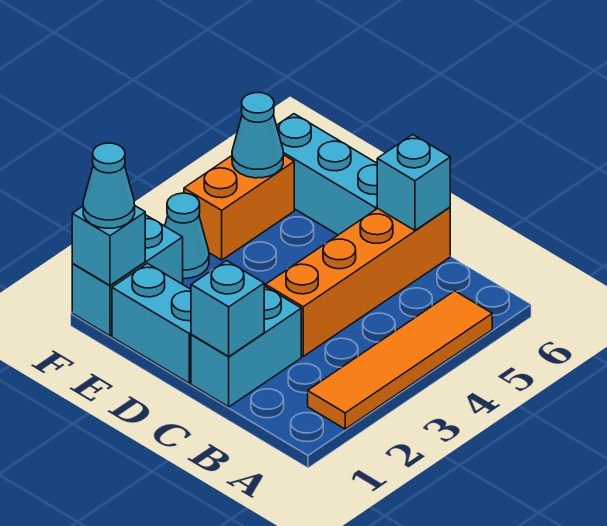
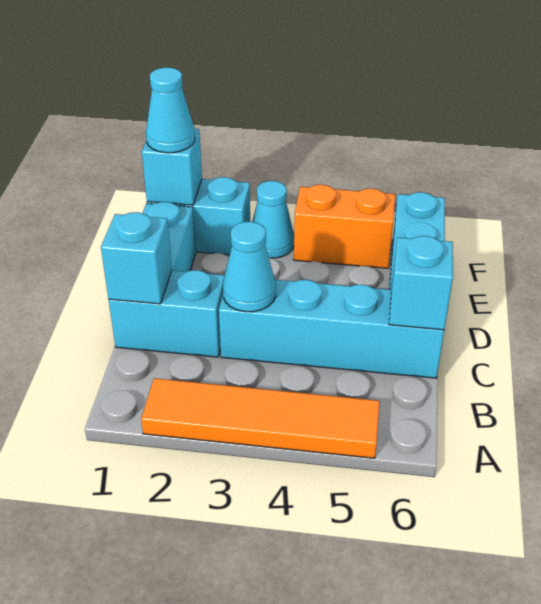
orange brick C3:C6 level 1 -> cyan brick C3:C6 level 1
cyan cone F5 level 2 -> cyan cone C3 level 2

